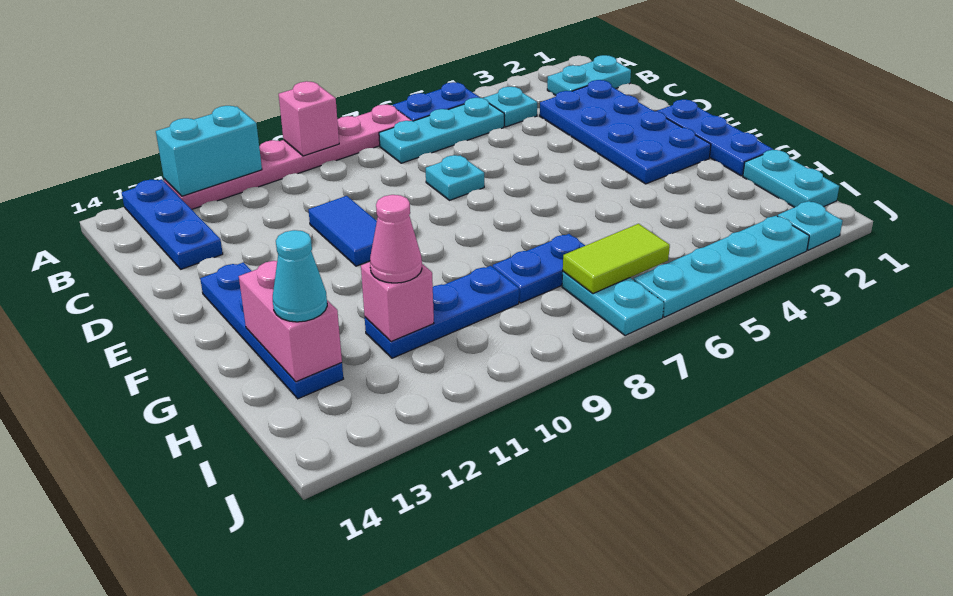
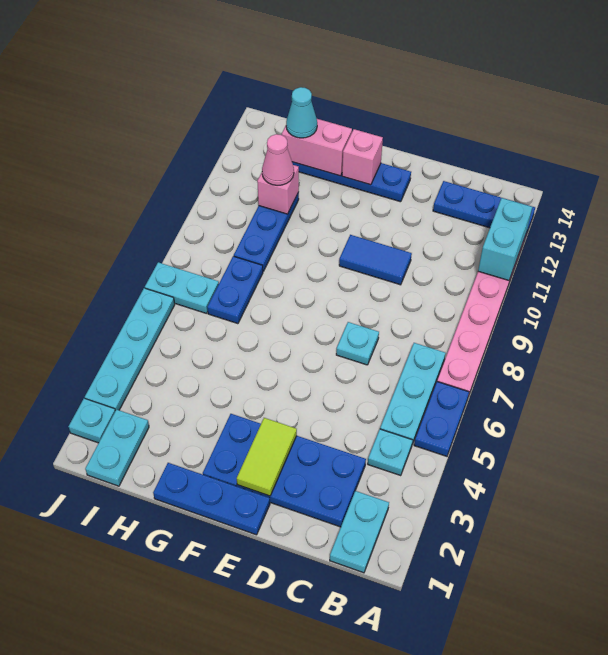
pink brick A9 level 2 -> pink brick F13 level 2
cyan plate H1:I1 level 1 -> cyan plate I1:I2 level 1
lime tile I6:I7 level 2 -> lime tile E2:E3 level 2

